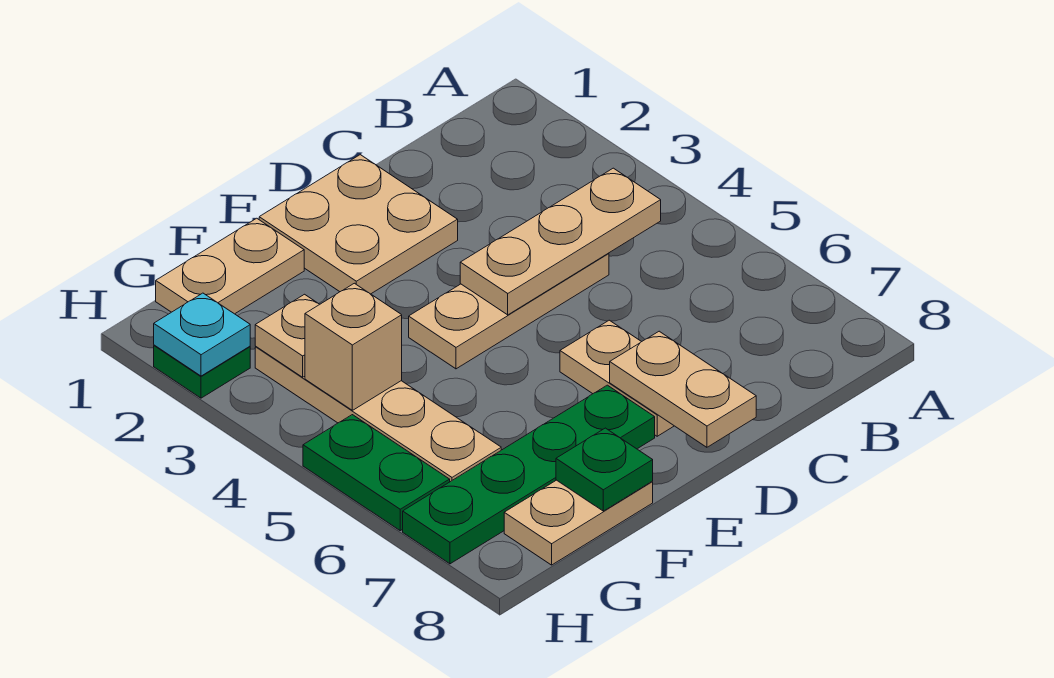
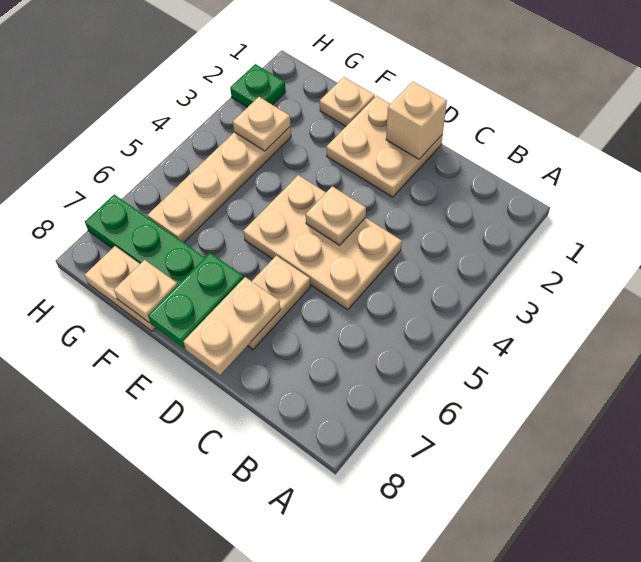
tan plate B4:D4 level 2 -> tan plate D4 level 2
tan plate C4:E4 level 1 -> tan plate C4:E5 level 1
tan plate F1:G1 level 1 -> tan plate F1 level 1
green plate F8 level 2 -> tan plate F8 level 2
tan brick G4 level 2 -> tan brick D1 level 2
cyan plate H2 level 2 -> none
green plate H5:H6 level 1 -> green plate E7:E8 level 2

